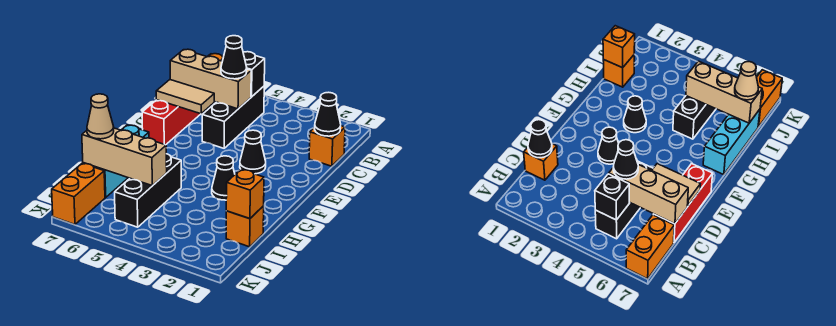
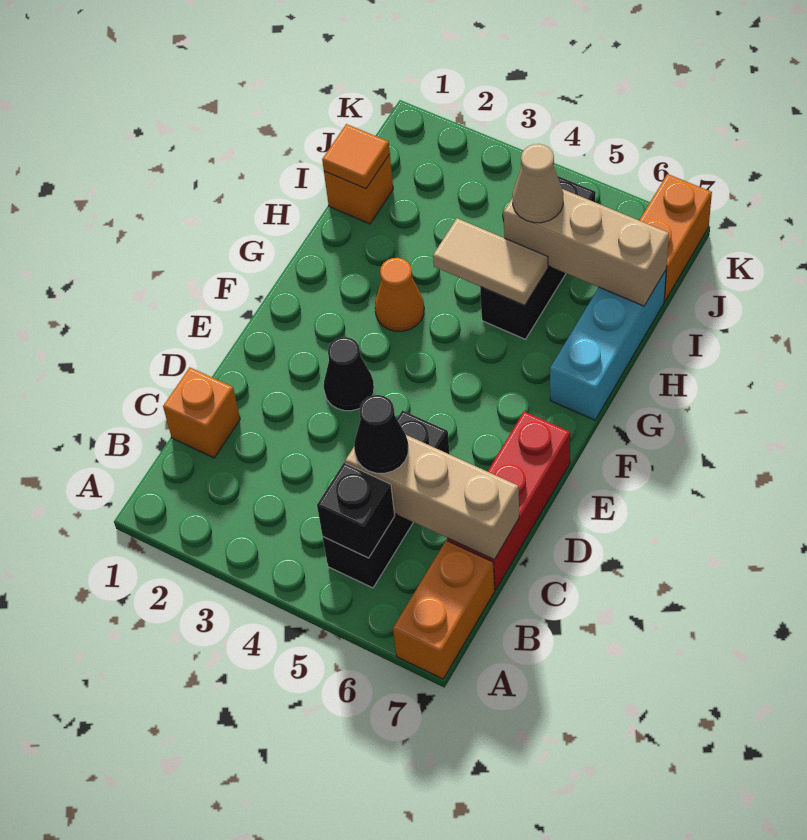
black cone C1 level 2 -> none
tan tile D6:D7 level 2 -> tan tile H4:H5 level 2
black cone G3 level 1 -> orange cone G3 level 1
orange brick I1 level 2 -> orange tile I1 level 2
tan cone I7 level 3 -> tan cone I5 level 3

